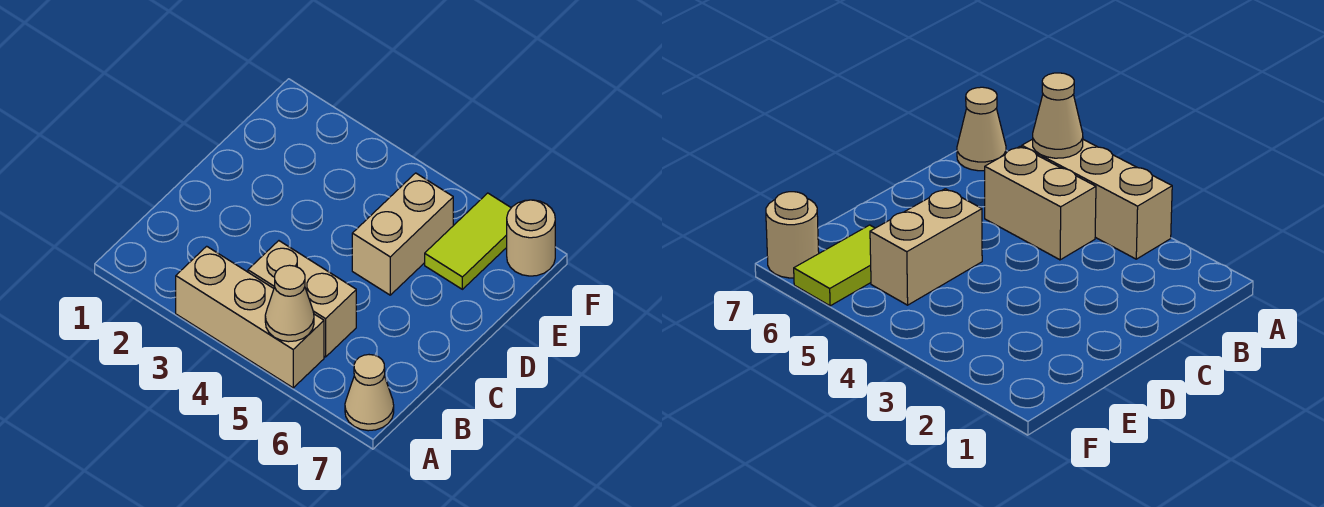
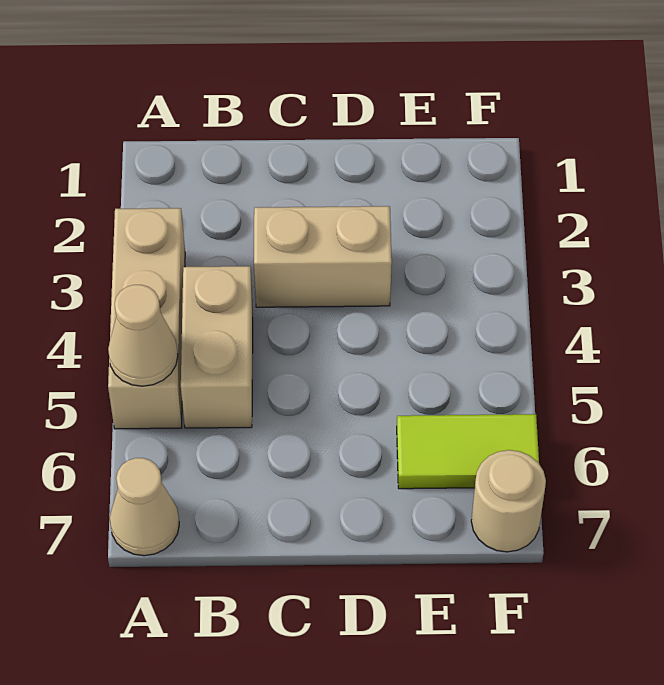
tan brick D5:E5 level 1 -> tan brick C3:D3 level 1

